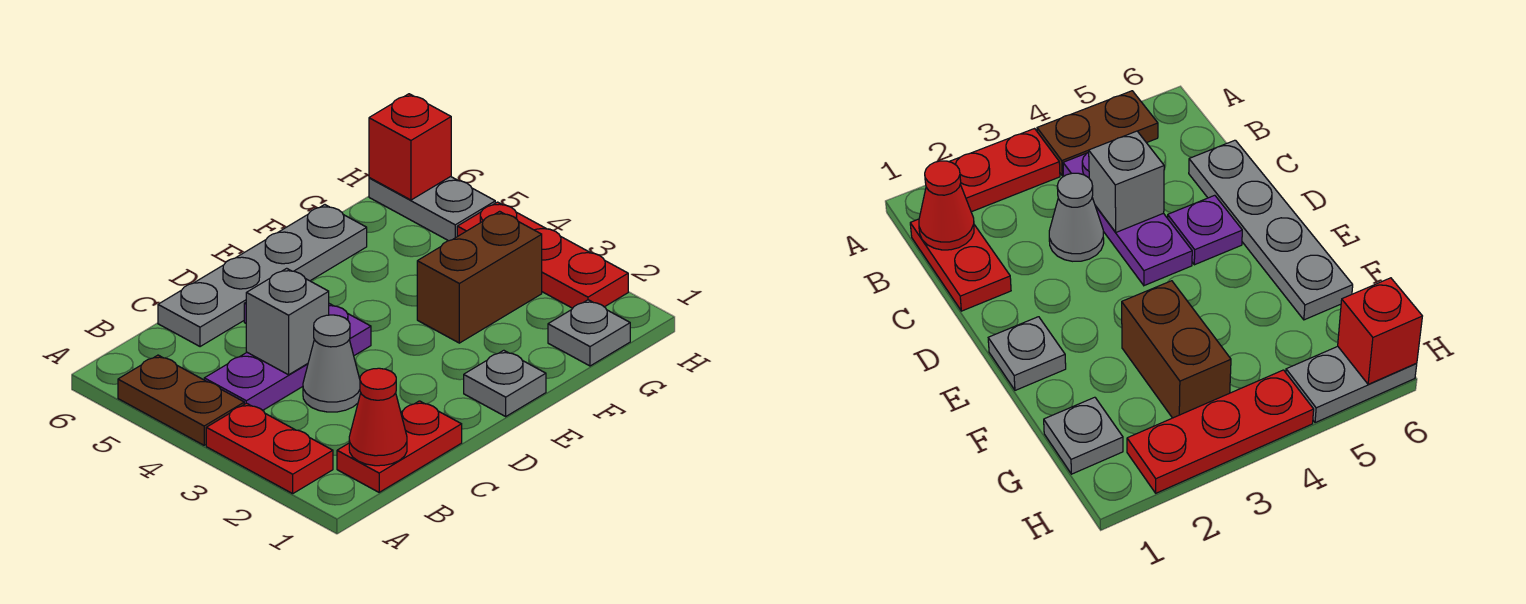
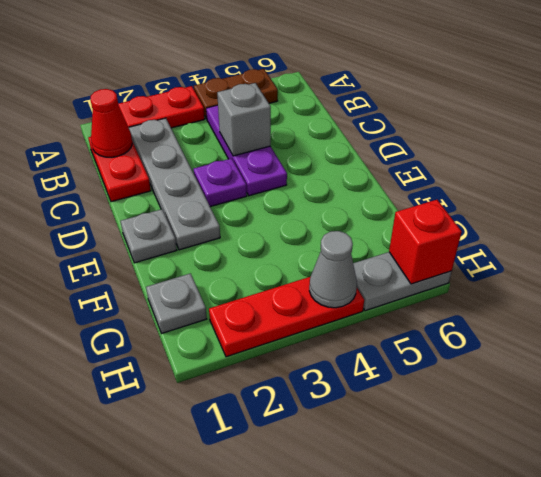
grey cone C3 level 1 -> grey cone H4 level 2
grey plate C6:F6 level 1 -> grey plate B2:E2 level 1
purple plate D5 level 1 -> purple plate D3 level 1
brown brick F3:G3 level 1 -> none

